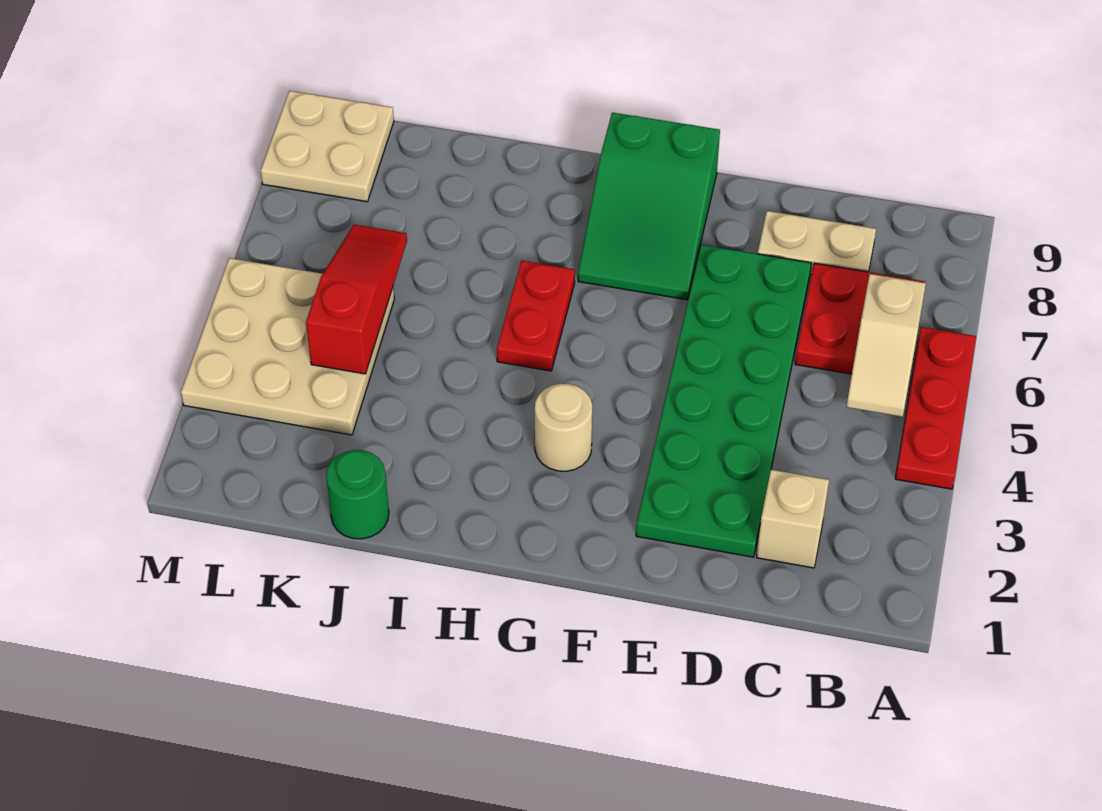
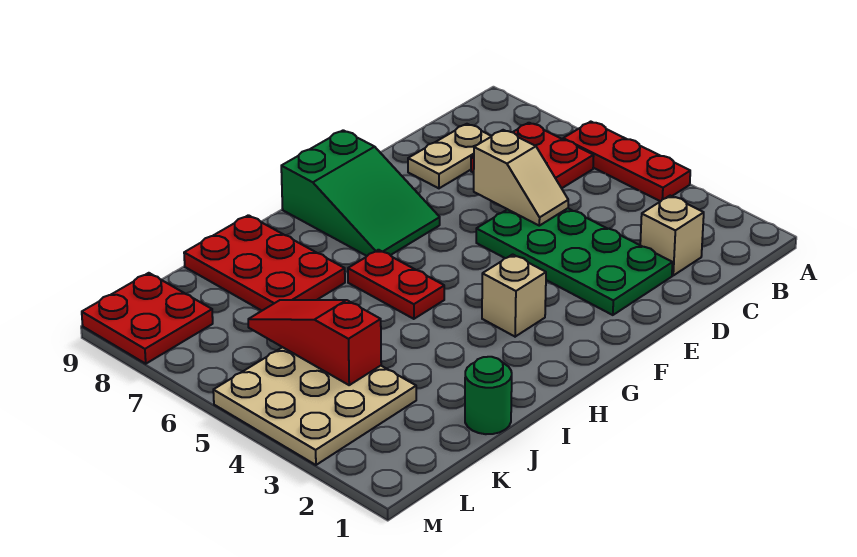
tan slope B5:B6 level 2 top 6 -> tan slope D5:D6 level 2 top 6
green plate D2:E7 level 1 -> green plate D2:E5 level 1
tan round brick G3 level 1 -> tan brick G3 level 1
none -> red plate I7:J9 level 1
tan plate L8:M9 level 1 -> red plate L8:M9 level 1

